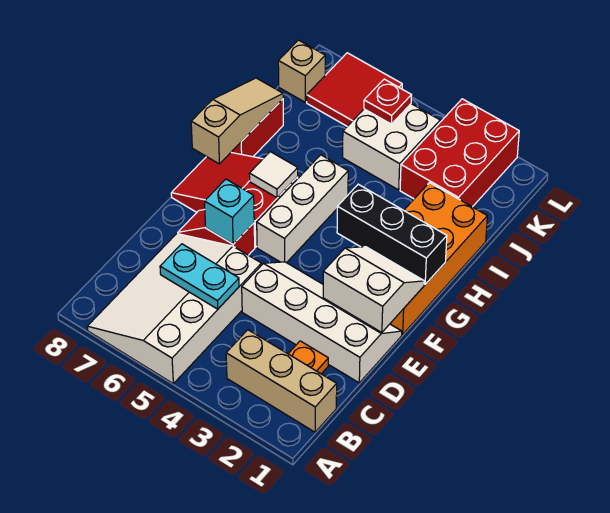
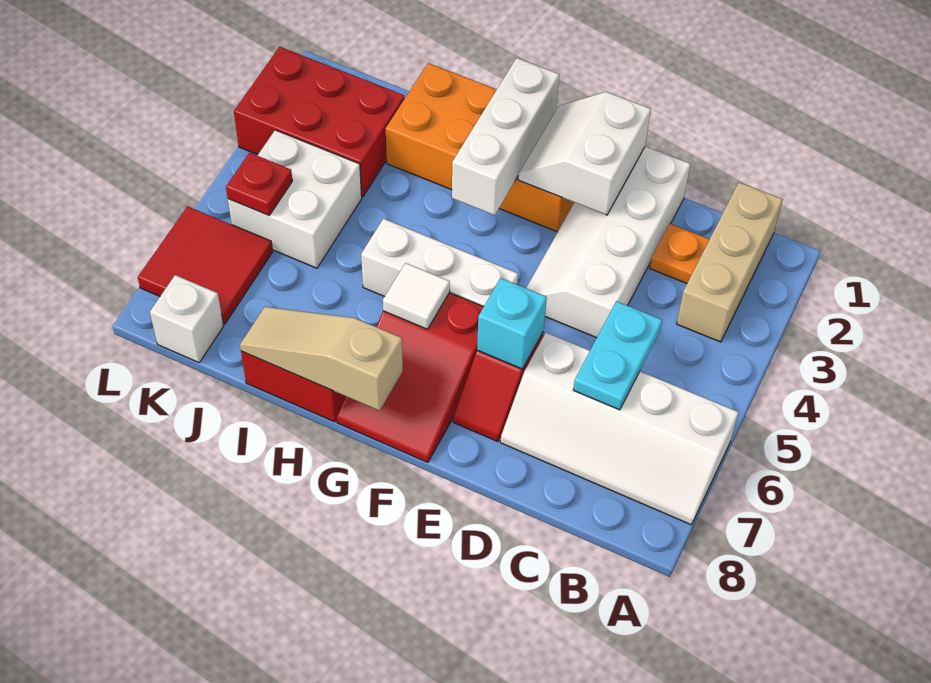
white slope A5:D7 level 1 top 5 -> white slope A6:D7 level 1 top 6
black brick G1:G3 level 2 -> white brick G1:G3 level 2
tan brick K8 level 1 -> white brick K8 level 1

